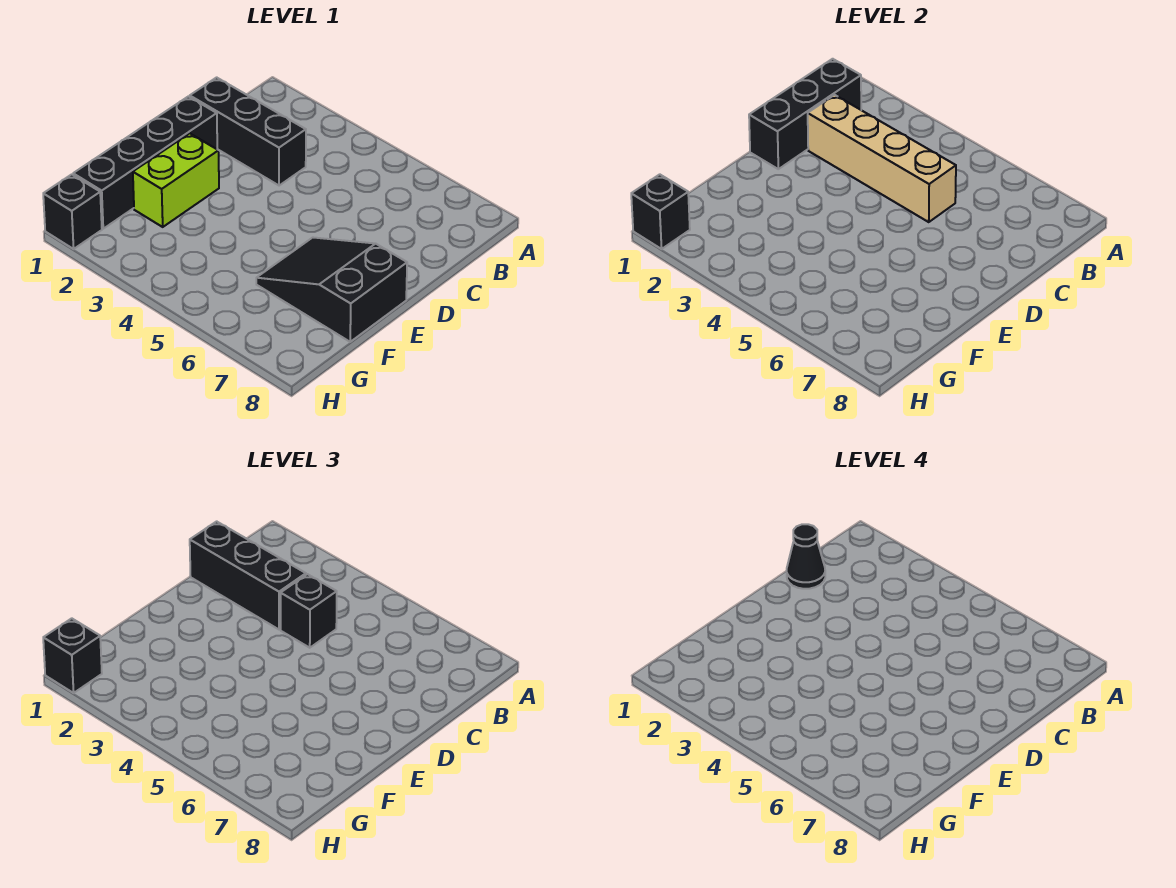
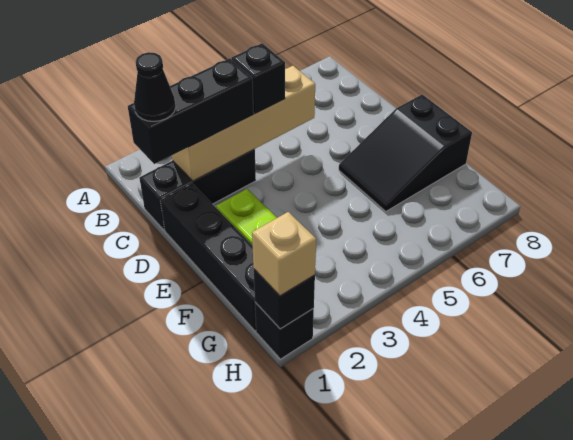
black brick B1:D1 level 2 -> none
black brick H1 level 3 -> tan brick H1 level 3

